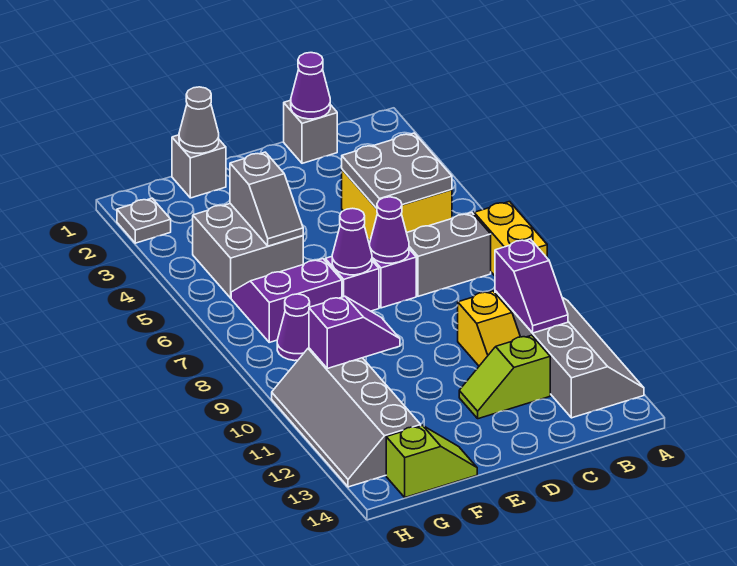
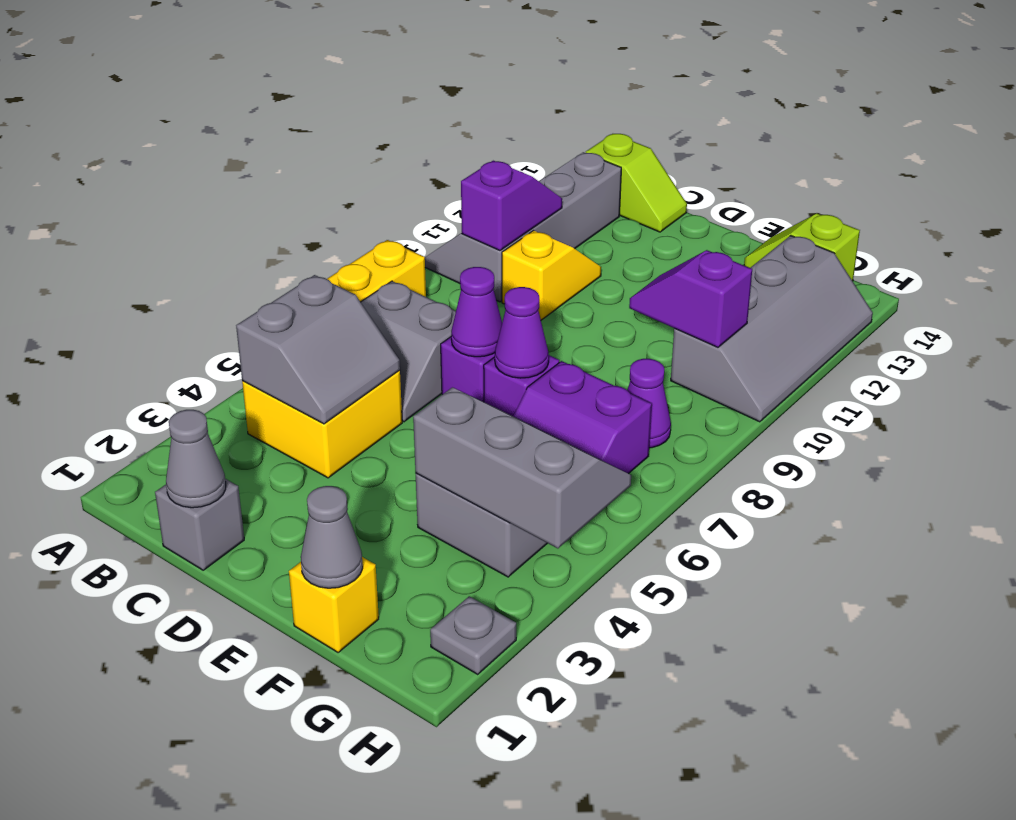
grey plate B4:C5 level 2 -> grey slope B4:C5 level 2 top B
purple cone C1 level 2 -> grey cone C1 level 2
lime slope C12:D12 level 1 top C -> lime slope B14:C14 level 1 top B
grey brick F1 level 1 -> yellow brick F1 level 1
grey slope F4:F5 level 2 top 4 -> grey slope F4:H5 level 2 top 4

